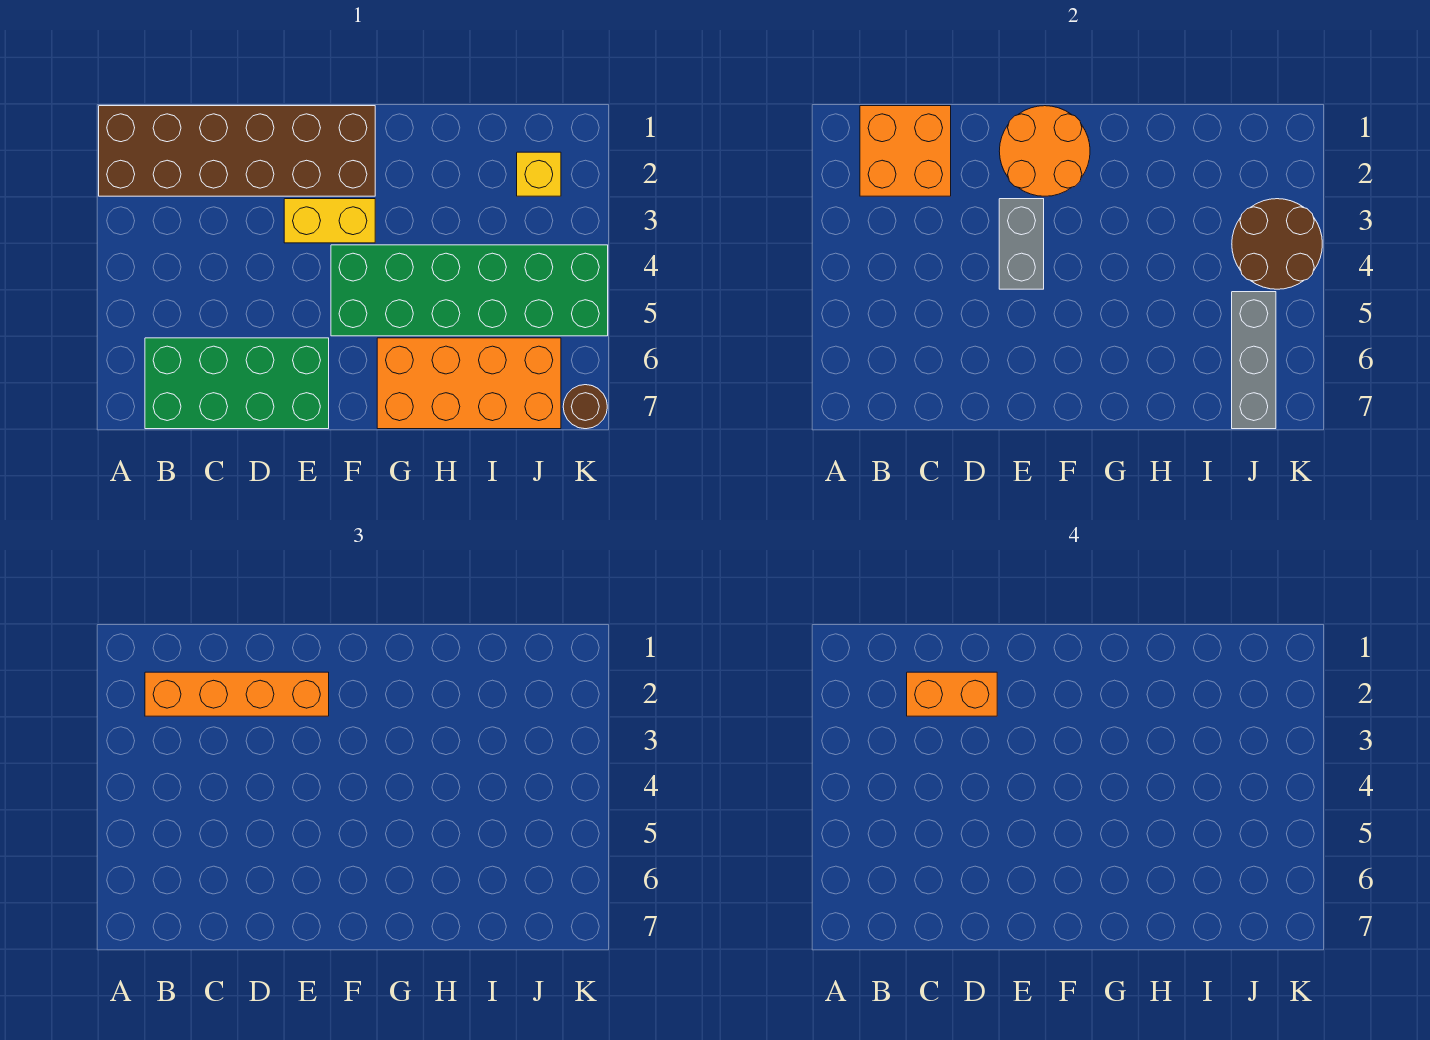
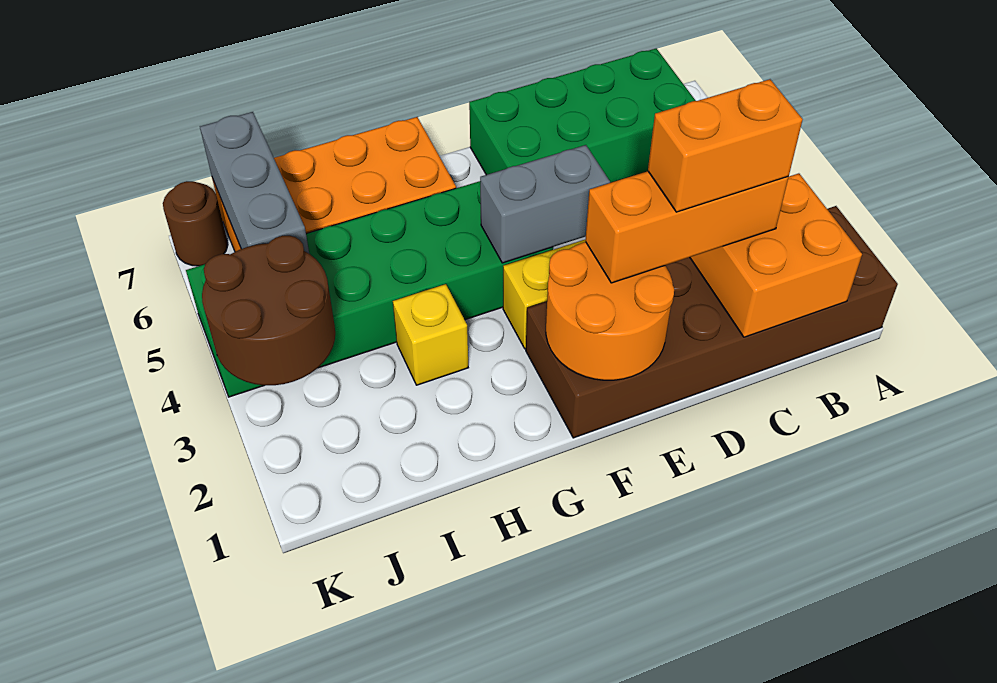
orange brick B2:E2 level 3 -> orange brick C2:E2 level 3
grey brick E3:E4 level 2 -> grey brick E4:F4 level 2
yellow brick J2 level 1 -> yellow brick H3 level 1

